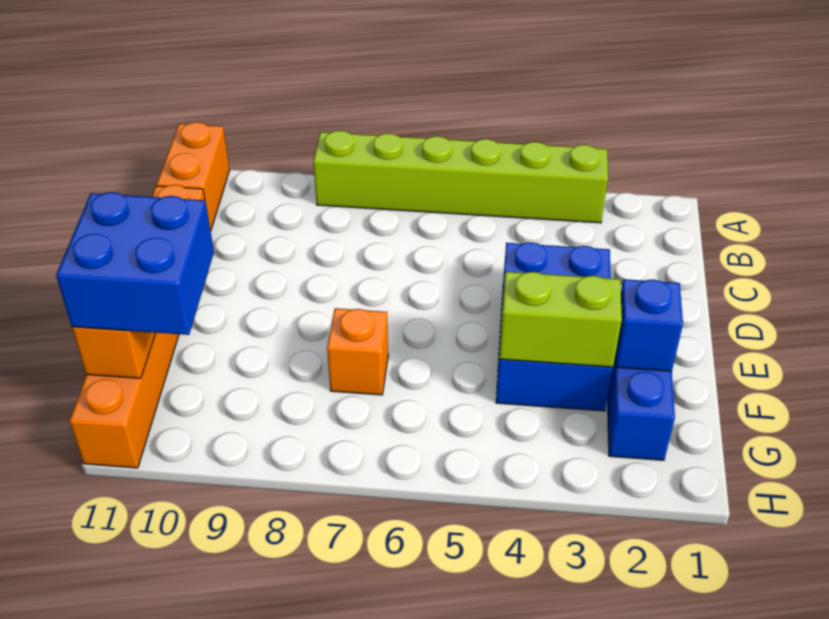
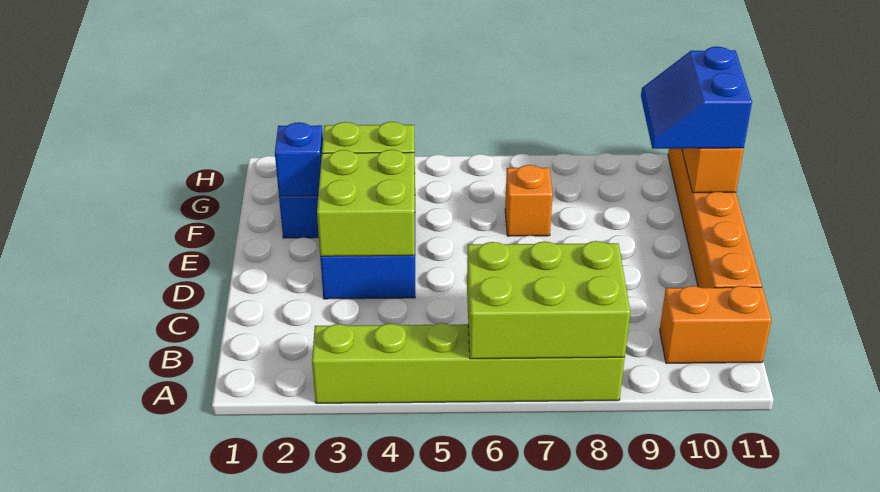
none -> lime brick A6:B8 level 2
orange brick A11:B11 level 1 -> orange brick B10:B11 level 1
none -> lime brick D3:E4 level 2
blue brick F10:G11 level 3 -> blue slope F10:G11 level 3 top 11

